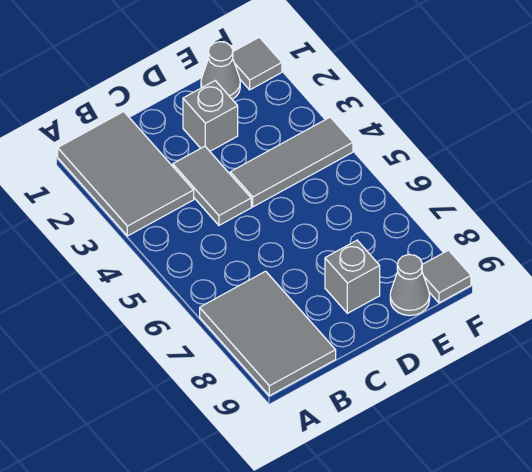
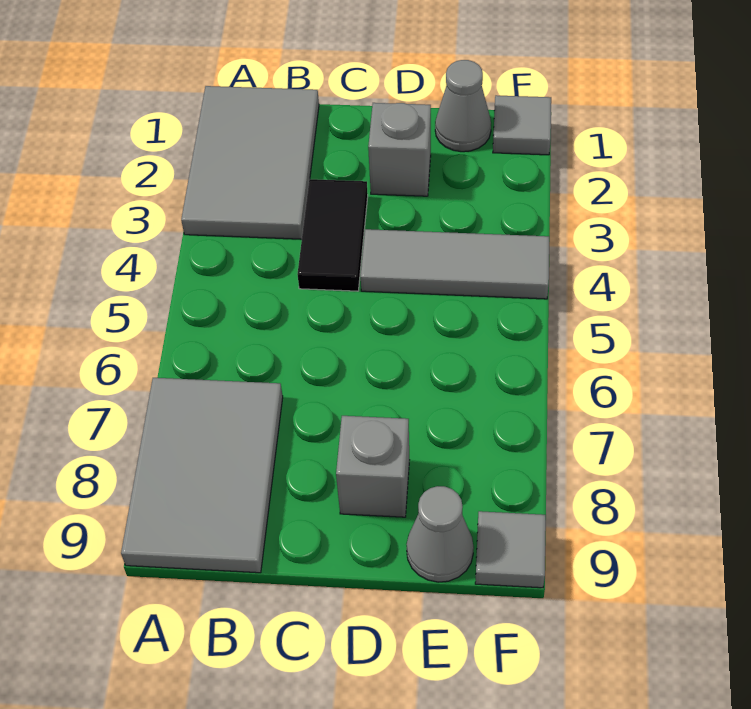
grey tile C3:C4 level 1 -> black tile C3:C4 level 1

